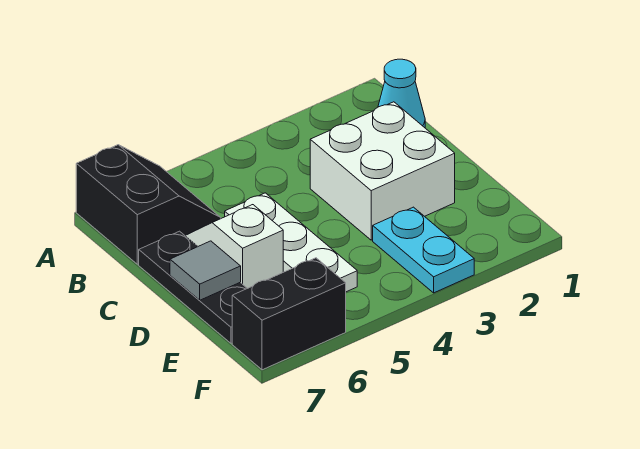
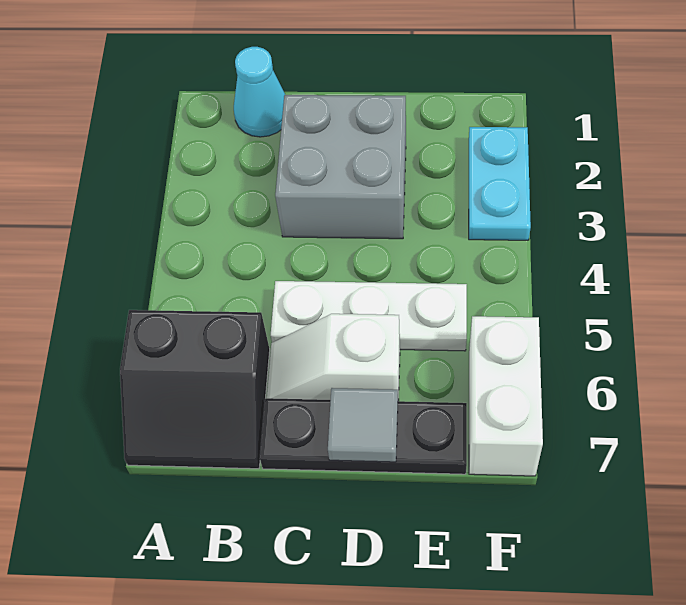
black slope A6:B7 level 1 top 7 -> black slope A6:B7 level 1 top 6
white brick C2:D3 level 1 -> grey brick C2:D3 level 1
cyan plate E3:F3 level 1 -> cyan plate F2:F3 level 1
black brick F6:F7 level 1 -> white brick F6:F7 level 1

